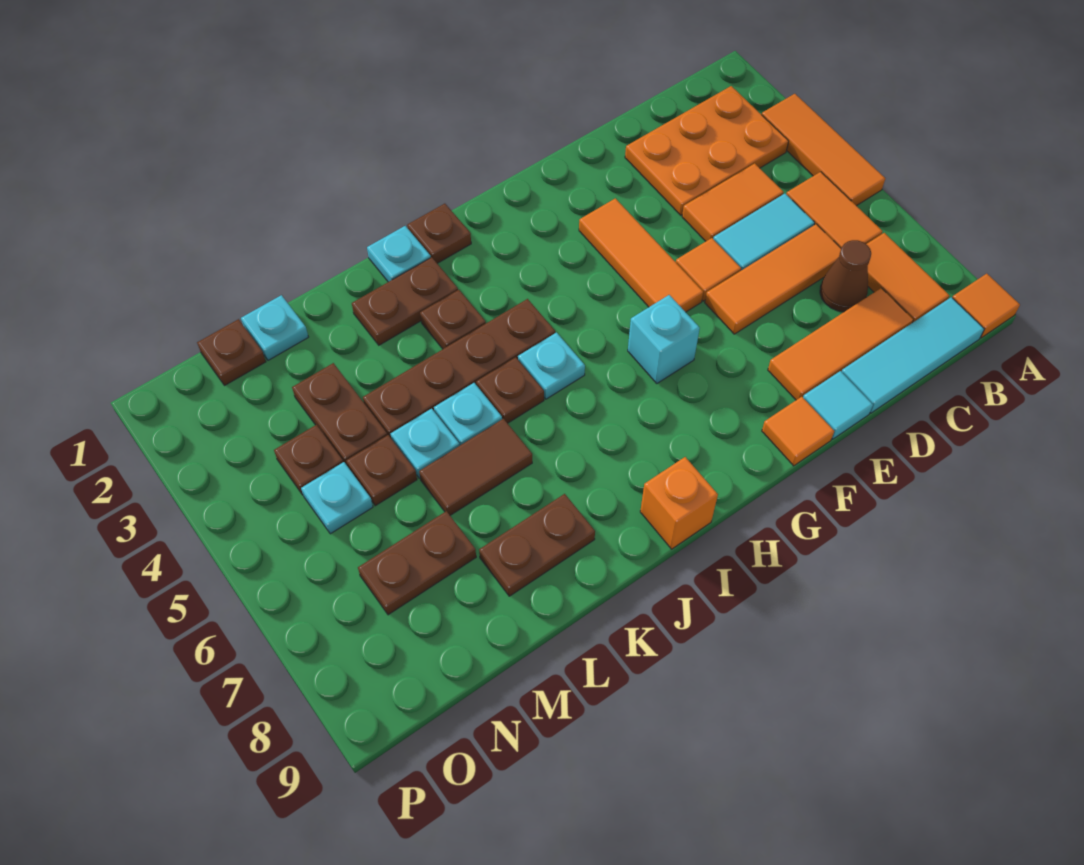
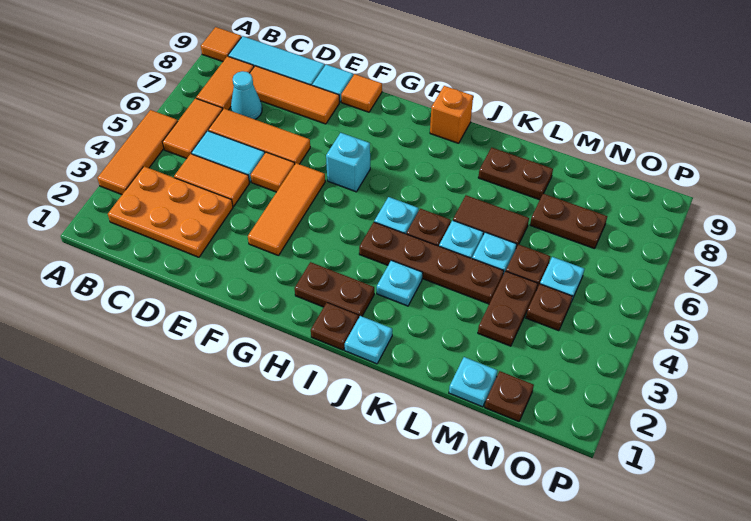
brown cone C7 level 1 -> cyan cone C7 level 1
brown plate J2:K2 level 1 -> brown plate H2:I2 level 1
brown plate J3 level 1 -> cyan plate J3 level 1

